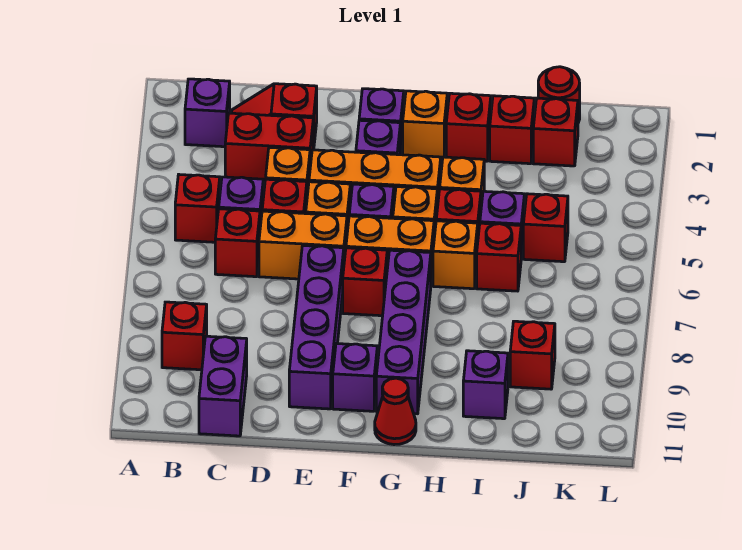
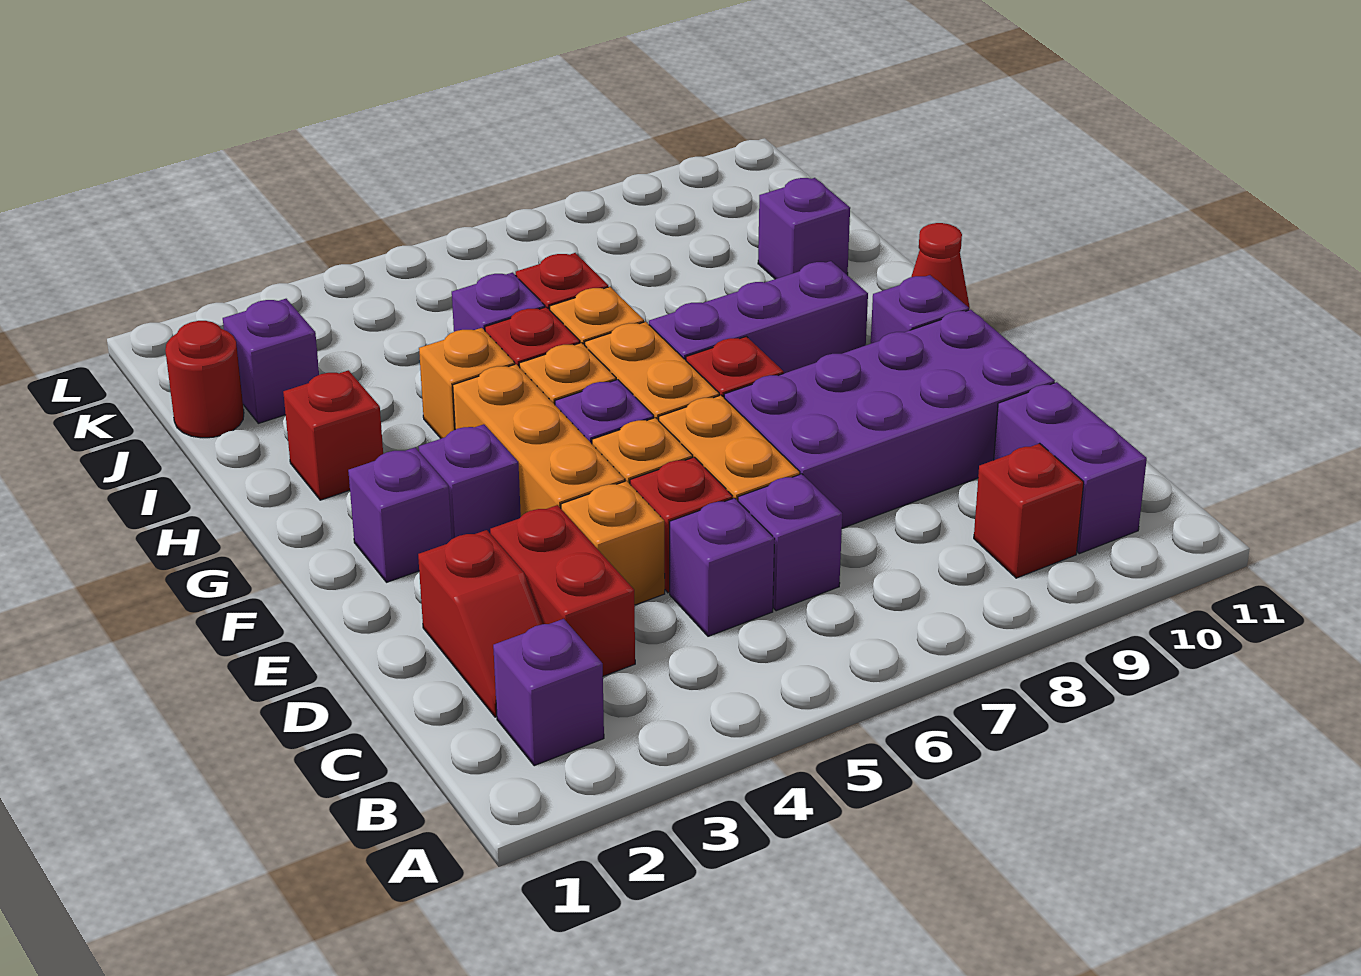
red brick B5 level 1 -> none
red brick C6 level 1 -> purple brick C6 level 1
purple brick C10:C11 level 1 -> purple brick B10:C10 level 1
purple brick E7:E10 level 1 -> purple brick D7:E10 level 1
orange brick G2 level 1 -> none
purple brick G7:G10 level 1 -> purple brick G7:G9 level 1
red brick I2 level 1 -> none
red brick J2 level 1 -> purple brick J2 level 1
red brick J5 level 1 -> none
red brick J9 level 1 -> none

